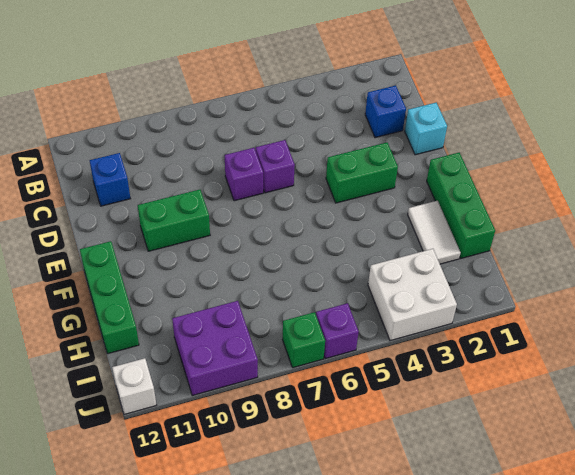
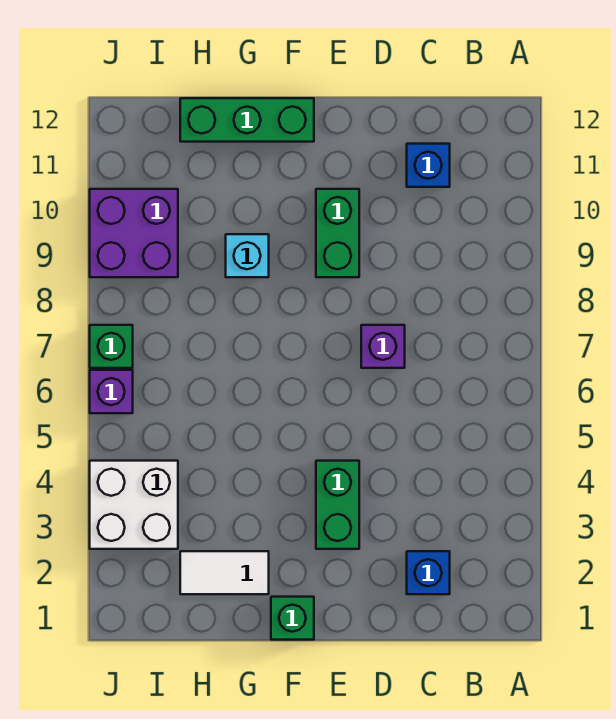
cyan brick D1 level 1 -> cyan brick G9 level 1
purple brick D6 level 1 -> none
green brick F1:H1 level 1 -> green brick F1 level 1
white brick J12 level 1 -> none

